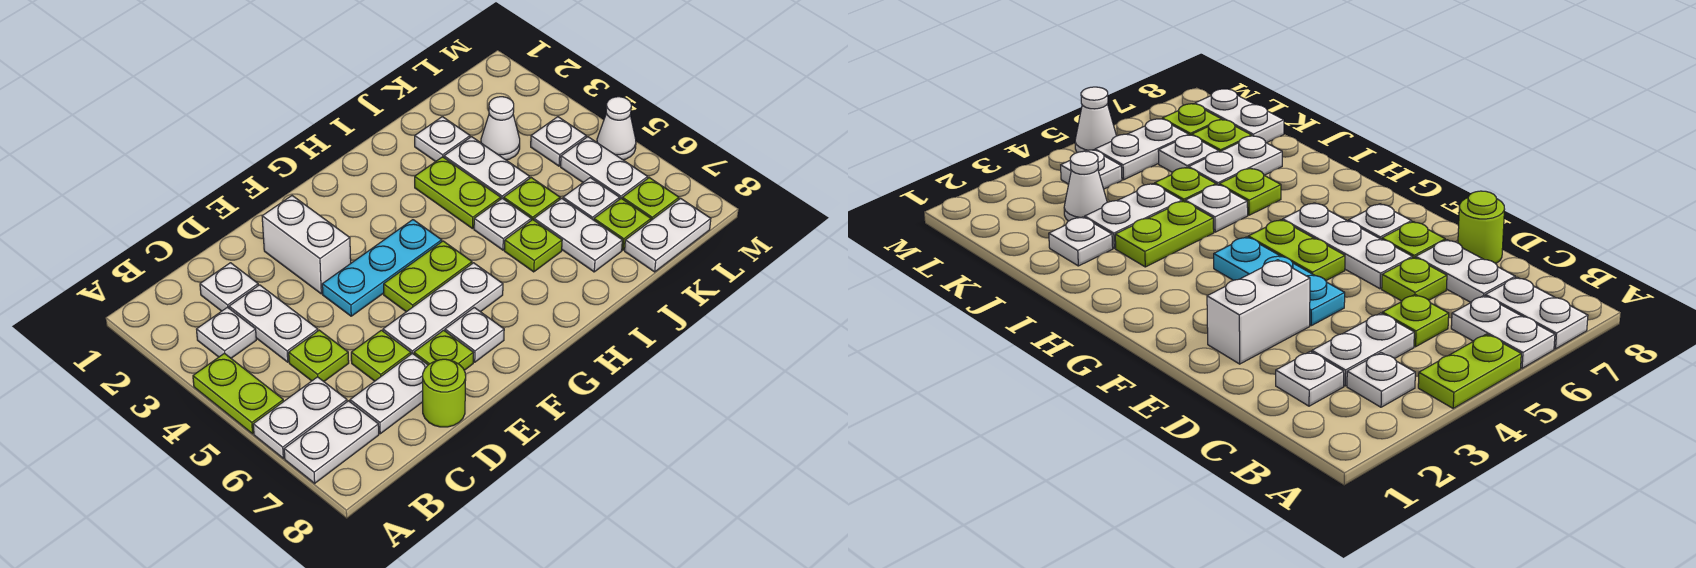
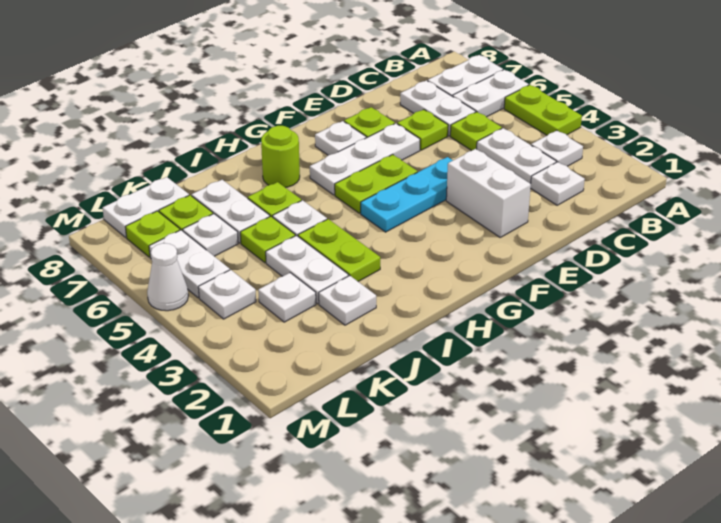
white plate C7:D7 level 1 -> white plate C6:C7 level 1
lime round brick D8 level 1 -> lime round brick H7 level 1
white cone K3 level 1 -> white plate K3 level 1

